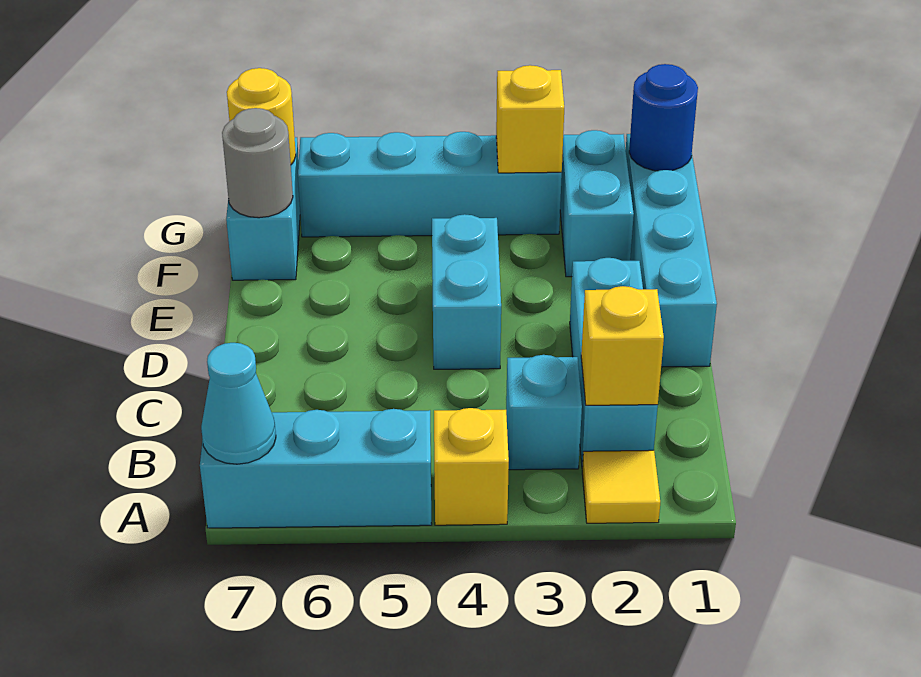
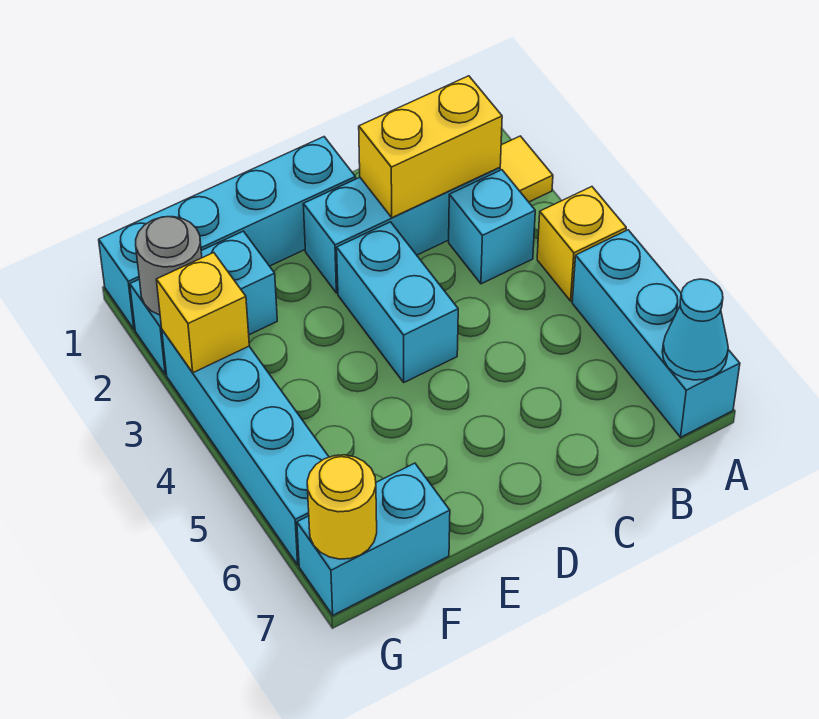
yellow brick B2 level 2 -> yellow brick B2:C2 level 2
cyan brick D4:E4 level 1 -> cyan brick D3:D4 level 1
grey round brick F7 level 2 -> grey round brick G2 level 2
blue round brick G1 level 2 -> none

